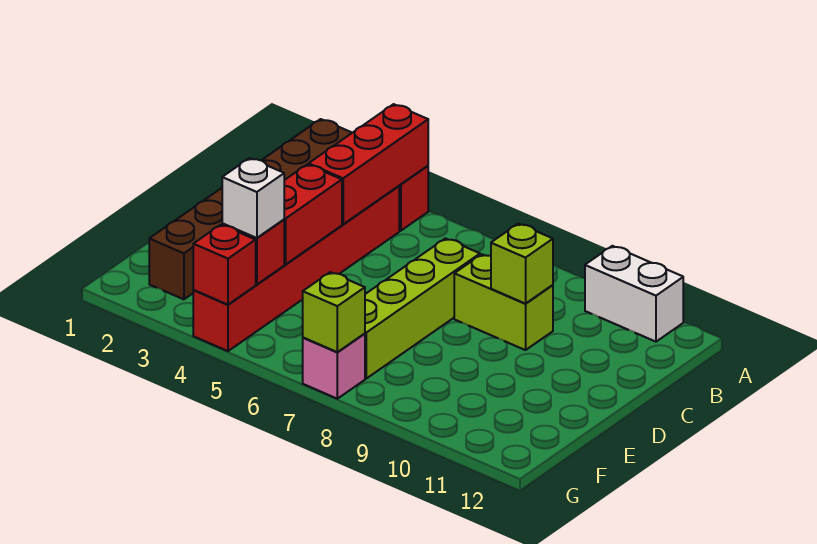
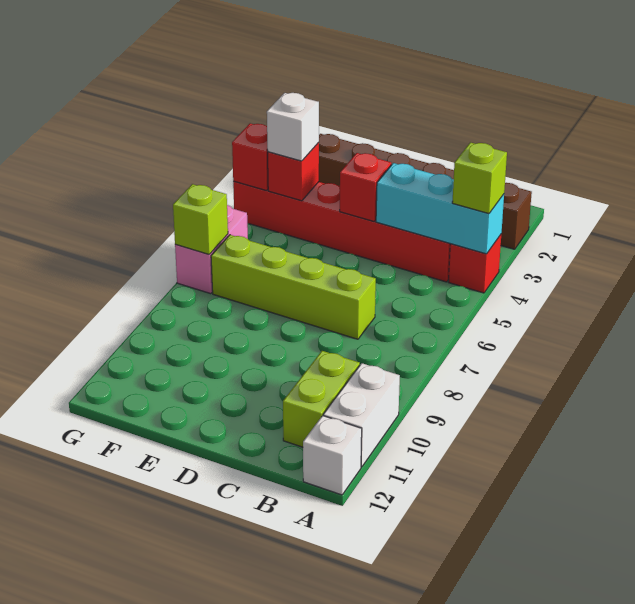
red brick A4:C4 level 2 -> cyan brick A4:C4 level 2
none -> white brick A12 level 1
lime brick C8:C9 level 1 -> lime brick B10:B11 level 1
lime brick C9 level 2 -> lime brick A4 level 3
red brick D4:E4 level 2 -> red brick D4 level 2
pink brick G7 level 1 -> pink brick G6:G7 level 1

